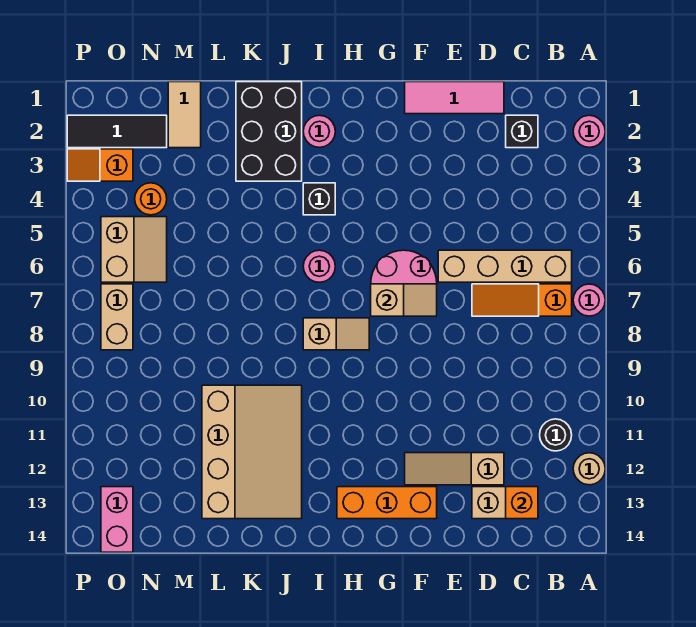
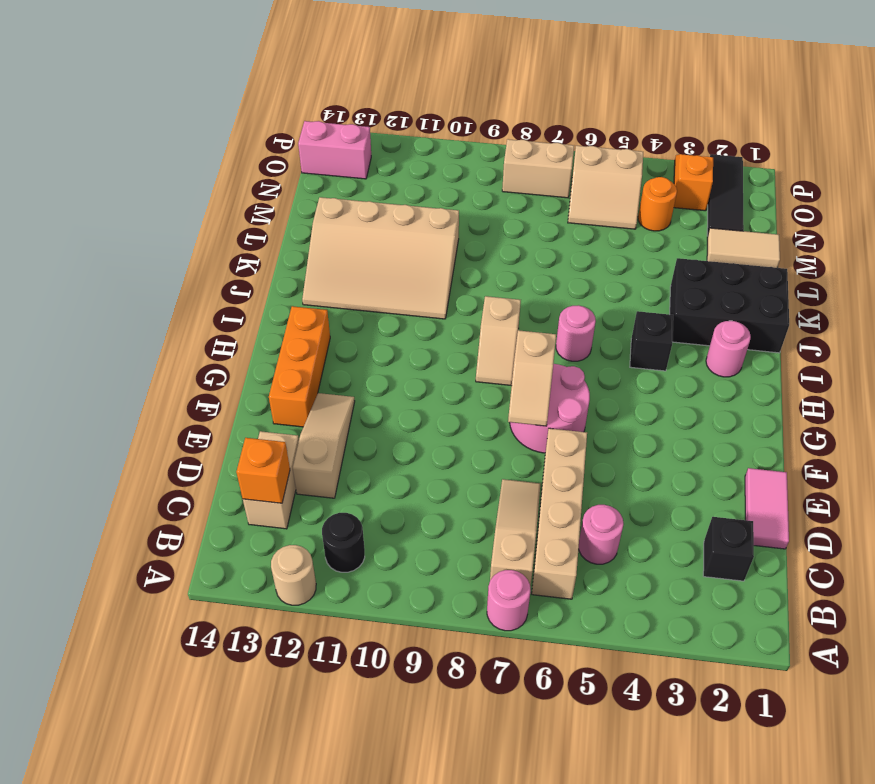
pink round brick A2 level 1 -> pink round brick C5 level 1
orange slope B7:D7 level 1 top B -> tan slope B7:D7 level 1 top B
pink tile D1:F1 level 1 -> pink tile D1:E1 level 1

